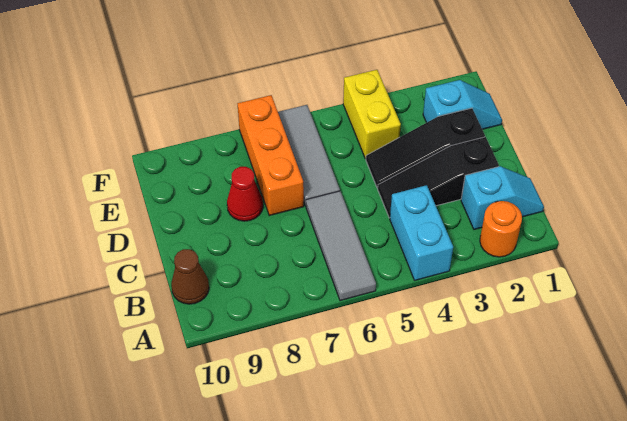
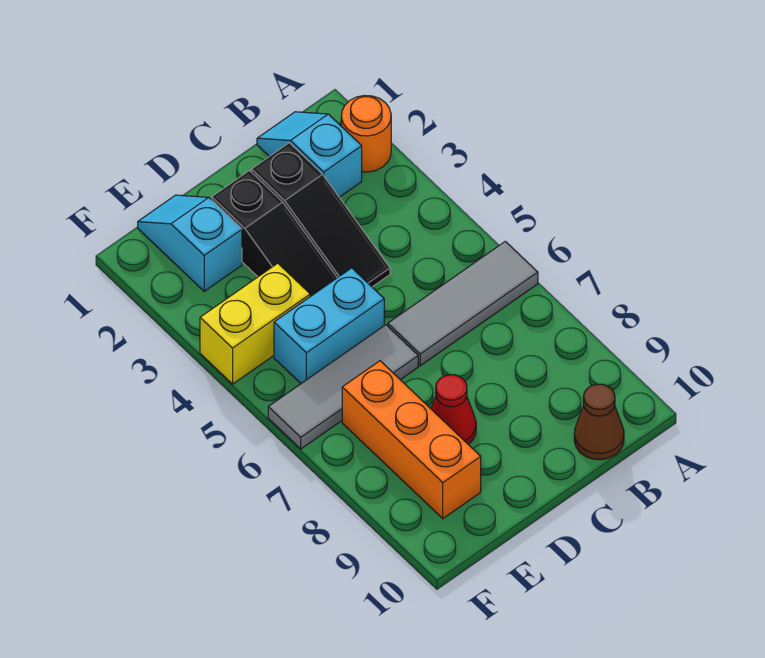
cyan brick A4:B4 level 1 -> cyan brick D5:E5 level 1
orange brick D7:F7 level 1 -> orange brick E7:E9 level 1

